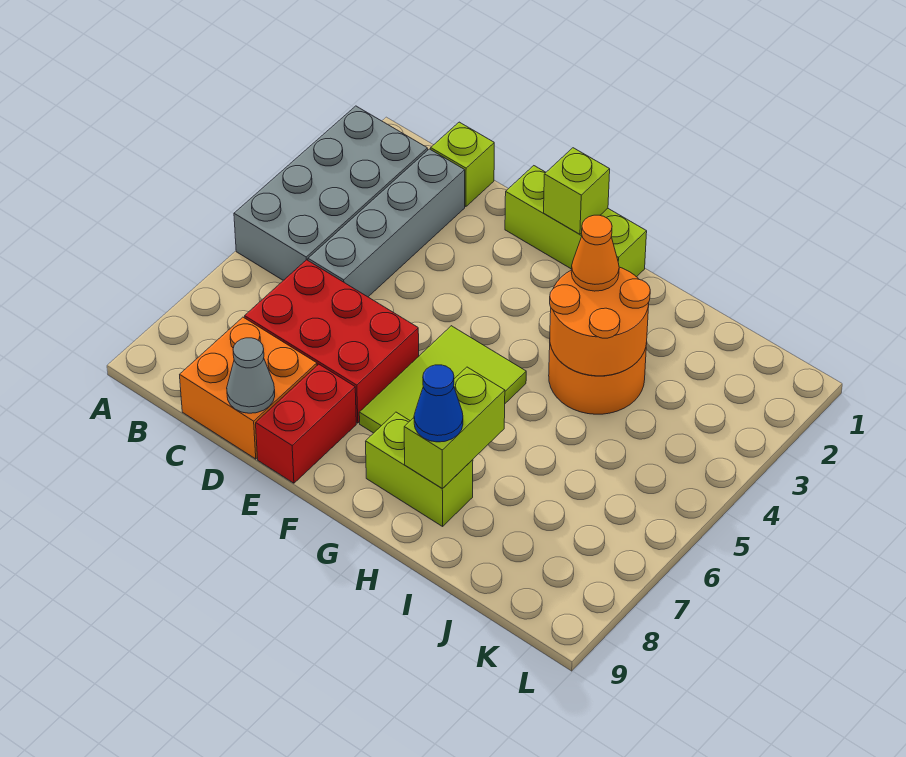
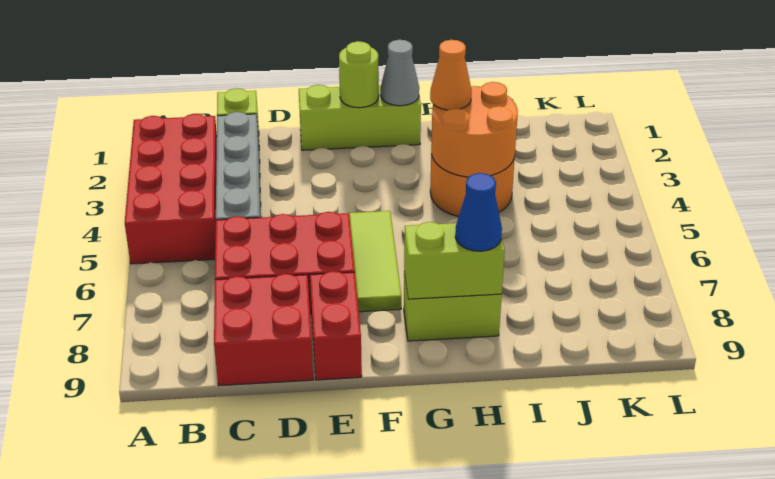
grey brick A2:B5 level 1 -> red brick A2:B5 level 1
orange brick C8:D9 level 1 -> red brick C8:D9 level 1
grey cone D9 level 2 -> grey cone G1 level 2
lime brick F1 level 2 -> lime round brick F1 level 2
lime tile F5:G7 level 1 -> lime tile F5:F7 level 1
lime brick H7:H8 level 2 -> lime brick G8:H8 level 2

